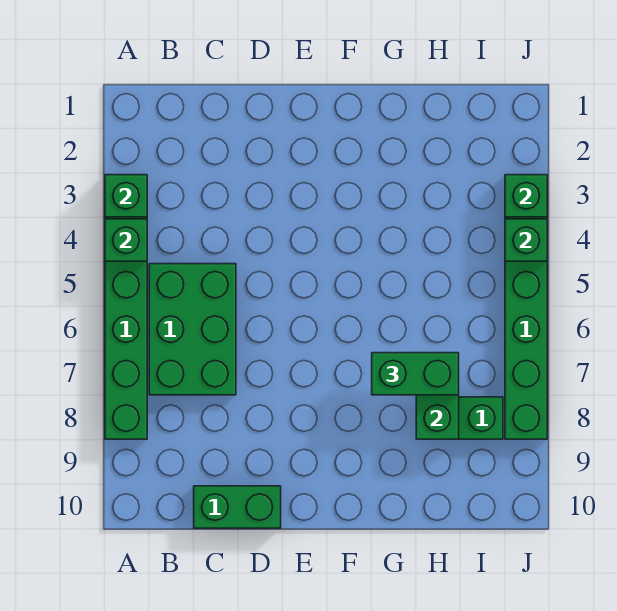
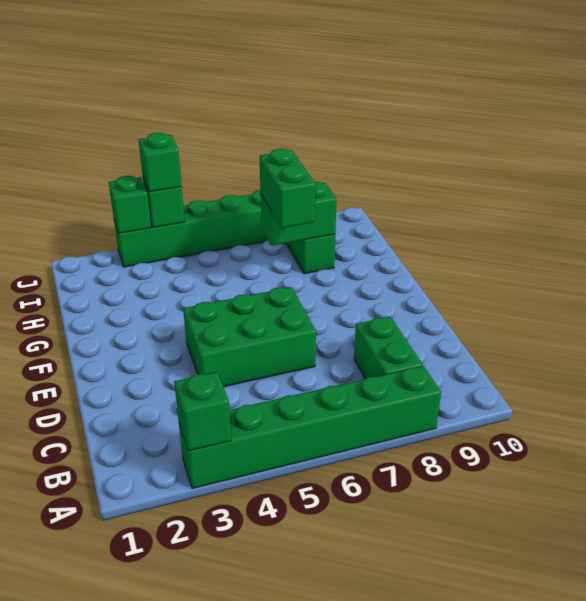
green brick A4 level 2 -> green brick J4 level 3
green brick B5:C7 level 1 -> green brick D4:E6 level 1
green brick C10:D10 level 1 -> green brick B8:C8 level 1

